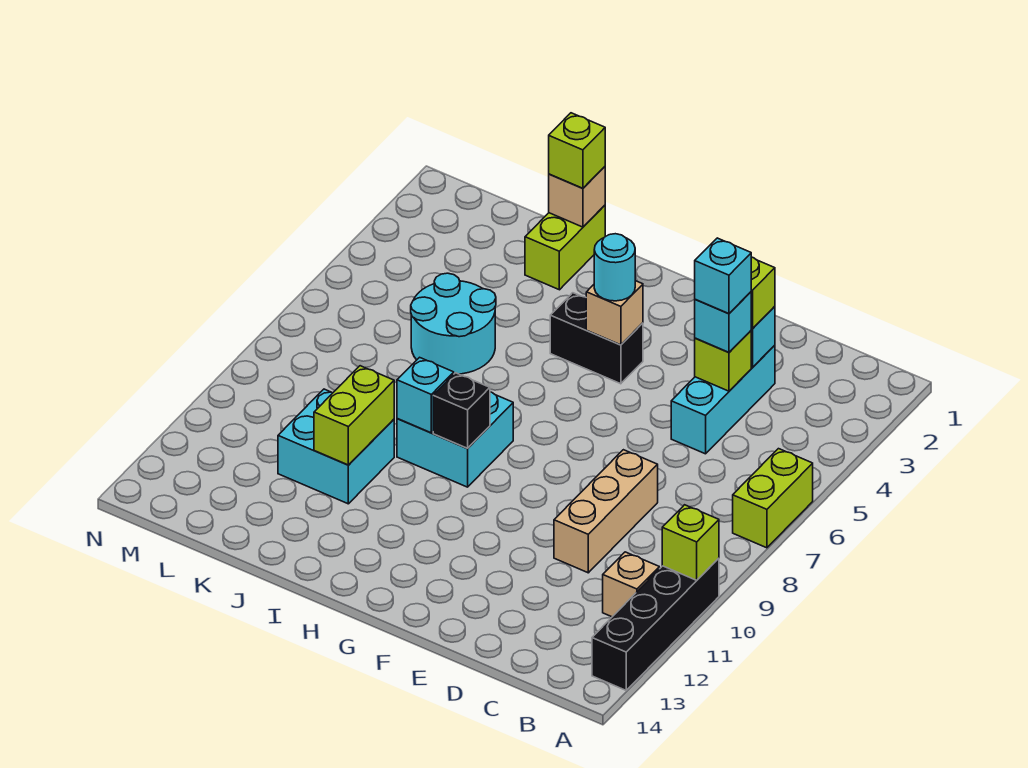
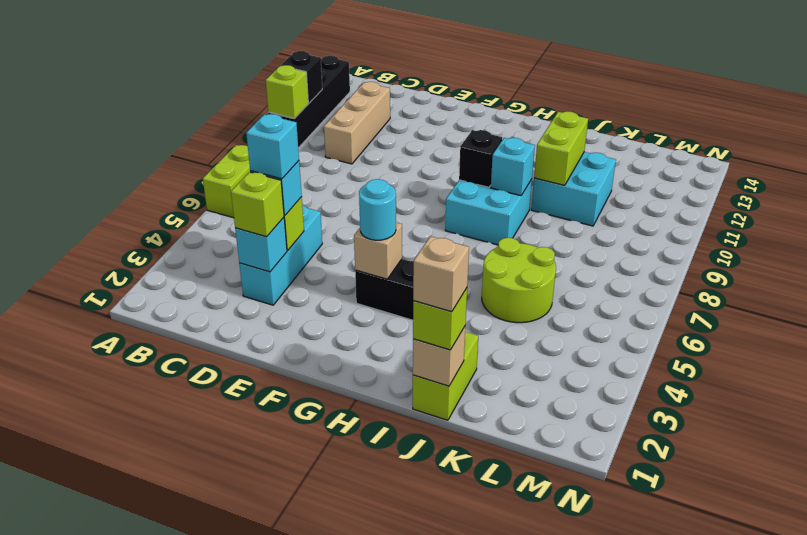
none -> black brick A11 level 2
tan brick B11 level 1 -> tan brick J1 level 4
tan brick D8:D10 level 1 -> tan brick C10:C12 level 1
cyan round brick J5:K6 level 1 -> lime round brick J5:K6 level 1

